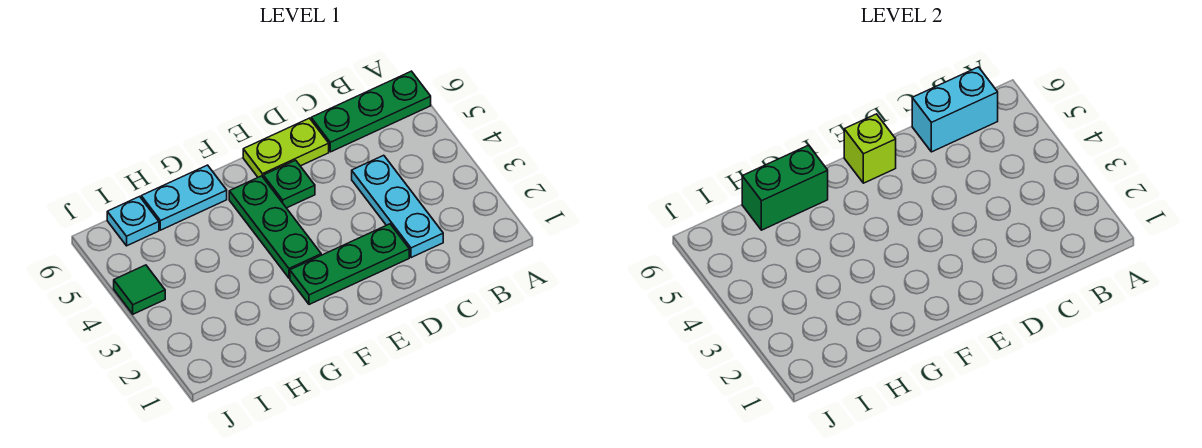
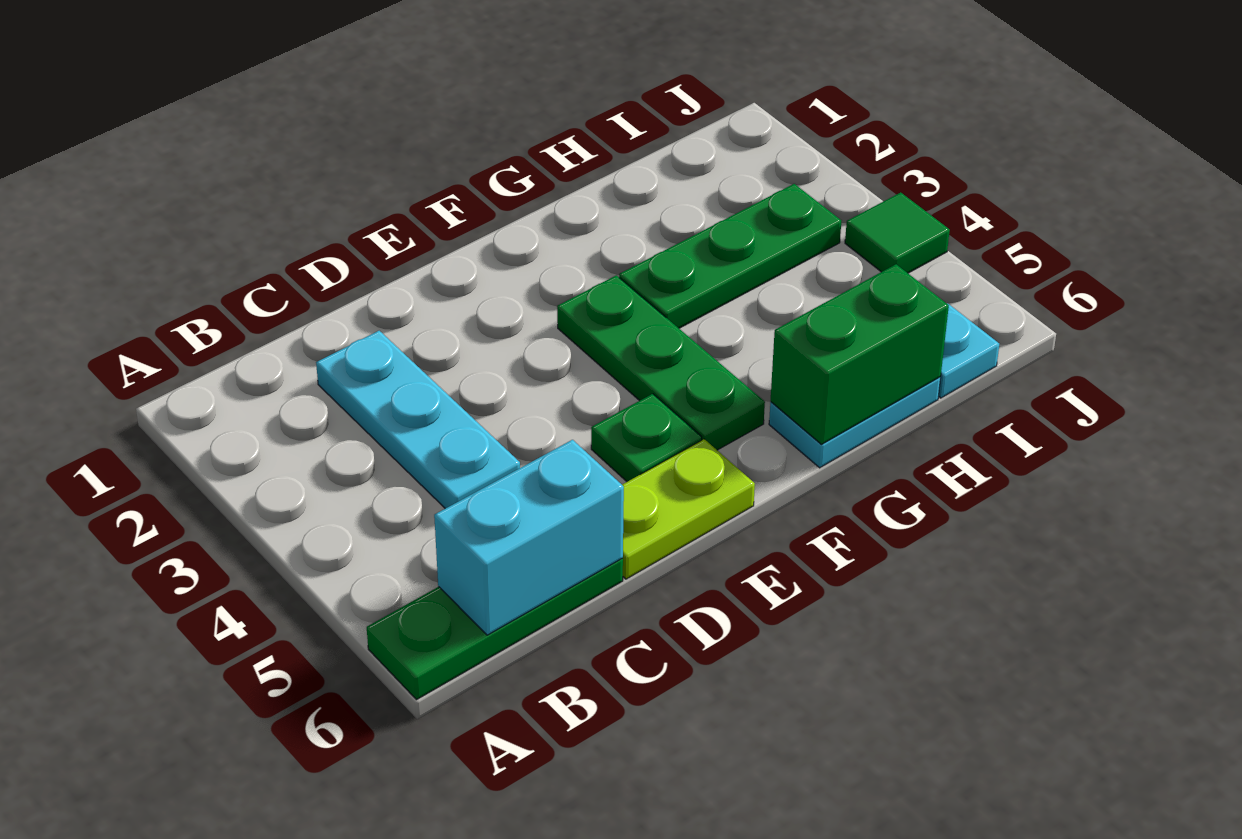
green plate D2:F2 level 1 -> green plate G3:I3 level 1
lime brick E6 level 2 -> none

